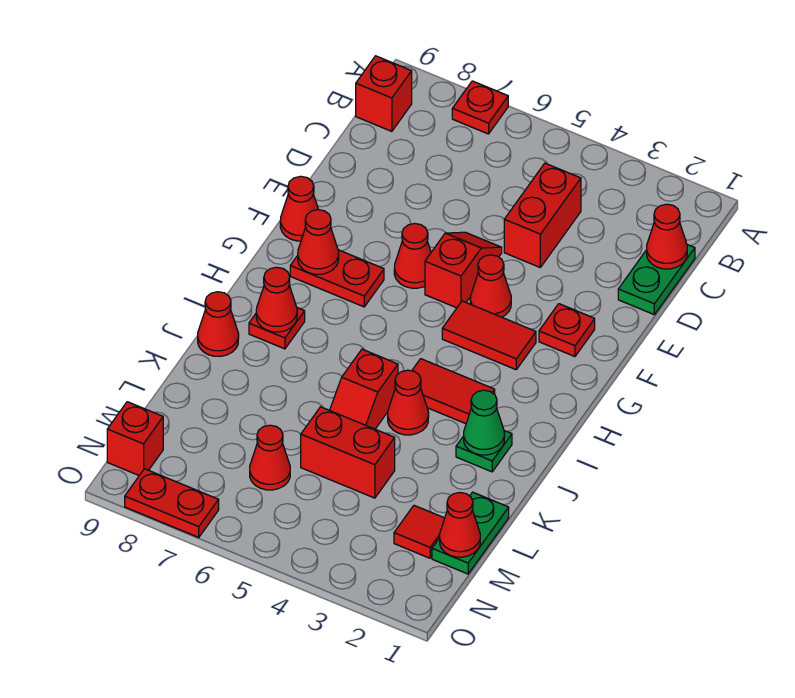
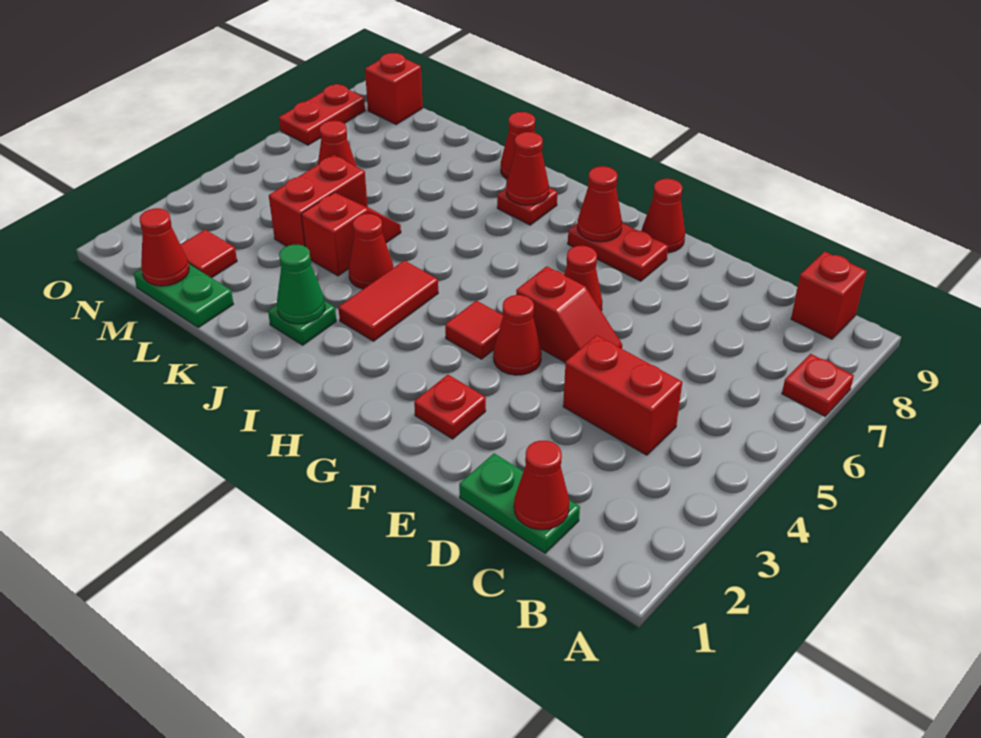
red tile G3:G4 level 1 -> red tile G4 level 1
red plate G7:G8 level 1 -> red plate F8:G8 level 1
red slope J5:K5 level 1 top J -> red slope K4:K5 level 1 top 4

